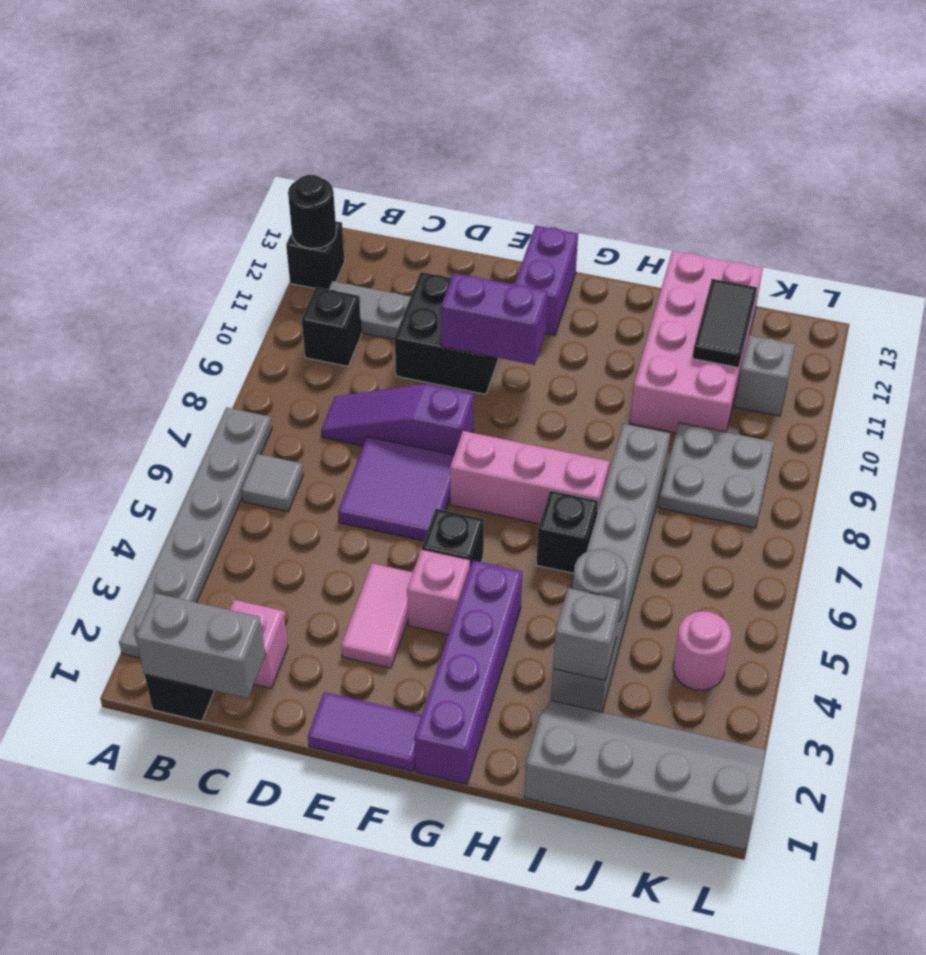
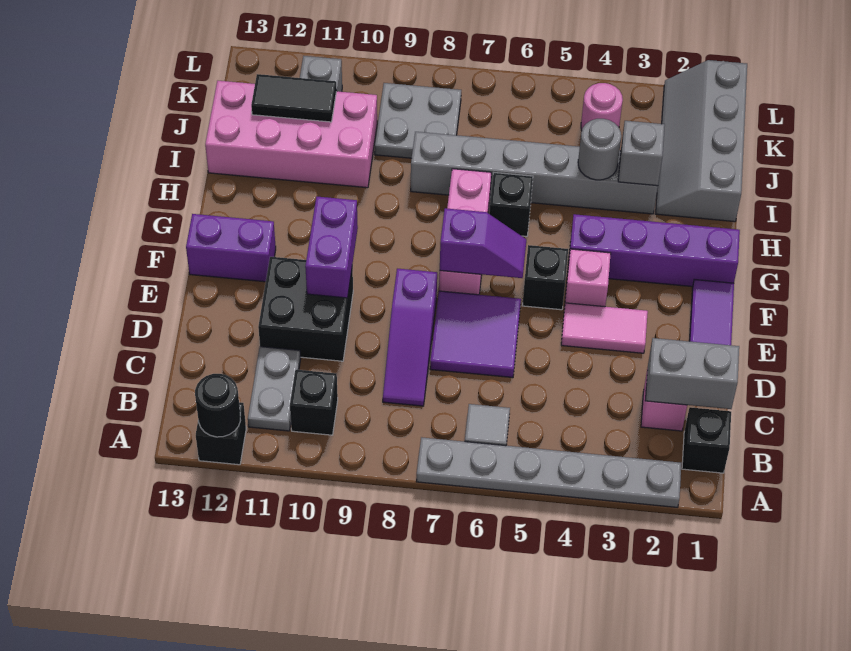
grey brick B1:C1 level 2 -> grey brick C1:C2 level 2
none -> purple slope F6:F7 level 2 top 7

